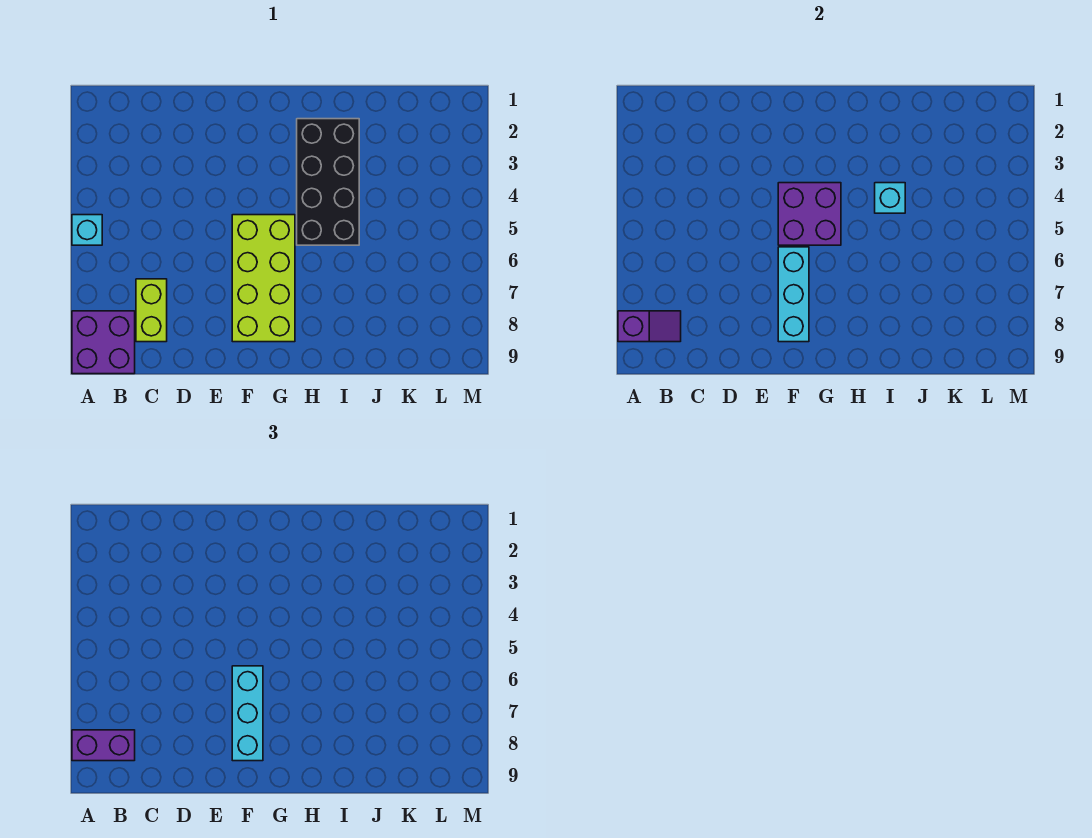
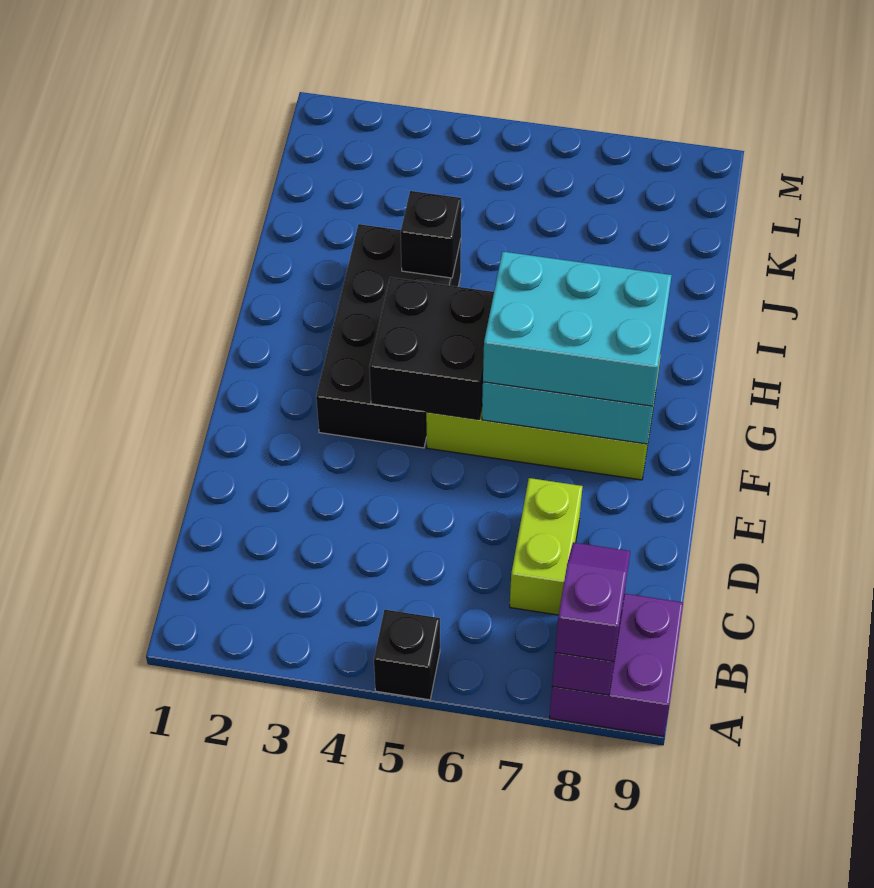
cyan brick A5 level 1 -> black brick A5 level 1
purple brick A8:B8 level 3 -> purple slope A8:B8 level 3 top A
lime brick C7:C8 level 1 -> lime brick C7:D7 level 1
purple brick F4:G5 level 2 -> black brick F4:G5 level 2
cyan brick F6:F8 level 3 -> cyan brick F6:G8 level 3
black brick H2:I5 level 1 -> black brick F3:I4 level 1
cyan brick I4 level 2 -> black brick I4 level 2

